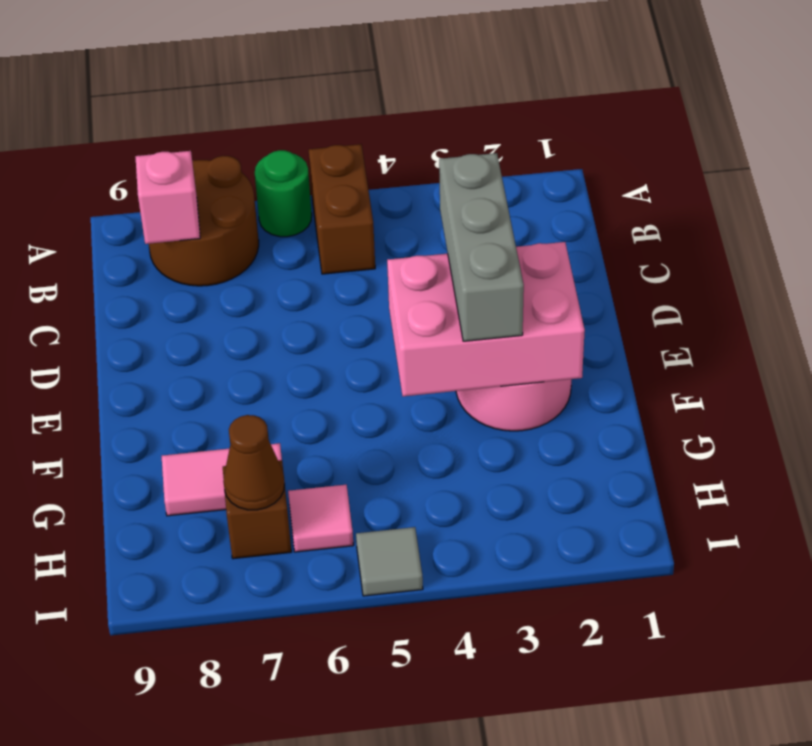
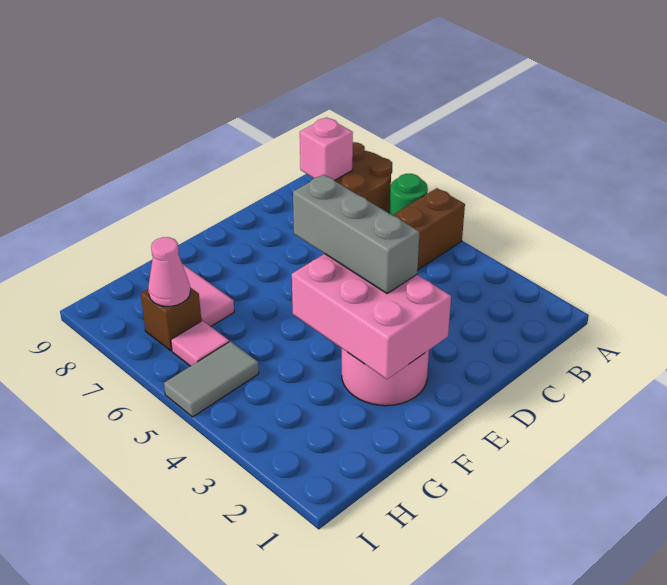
grey brick D3:F3 level 3 -> grey brick E3:E5 level 3
brown cone H7 level 2 -> pink cone H7 level 2
grey tile I5 level 1 -> grey tile H5:I5 level 1

